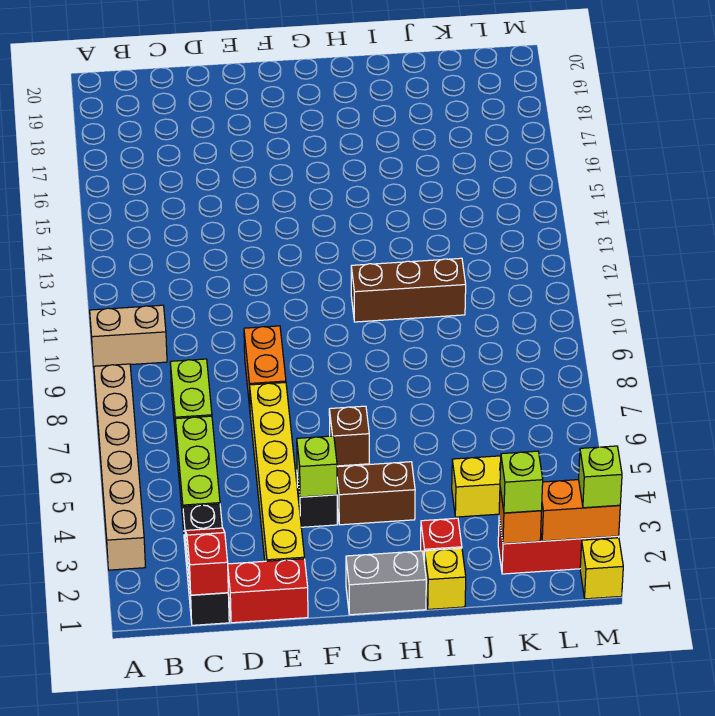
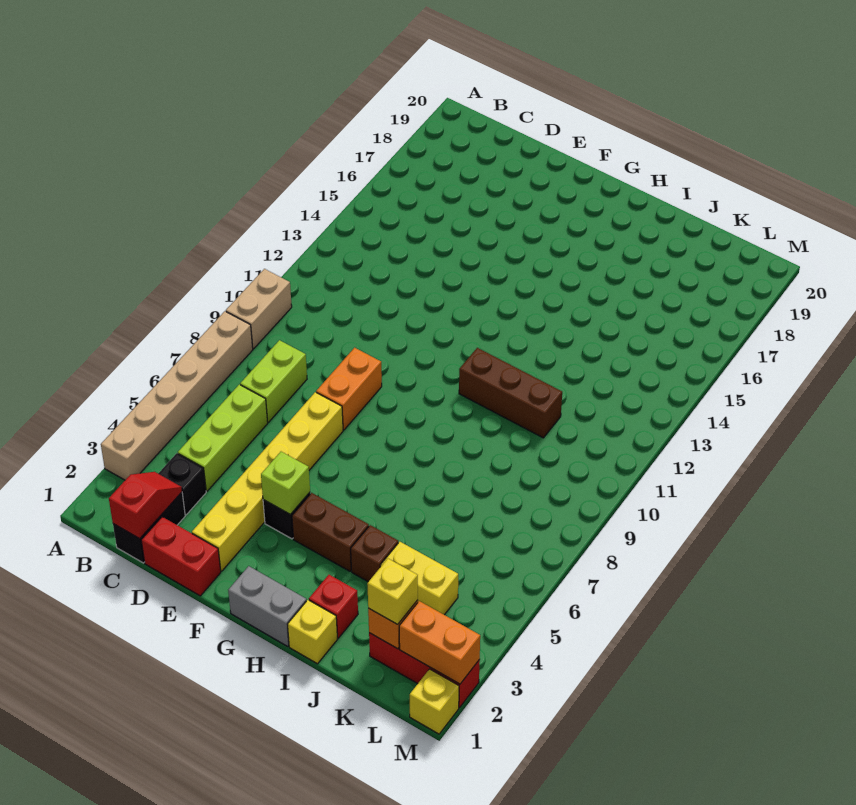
tan brick A10:B10 level 1 -> tan brick A9:A10 level 1
brown brick G6 level 1 -> brown brick I4 level 1
lime brick K2 level 3 -> yellow brick K2 level 3
lime brick M2 level 3 -> none

